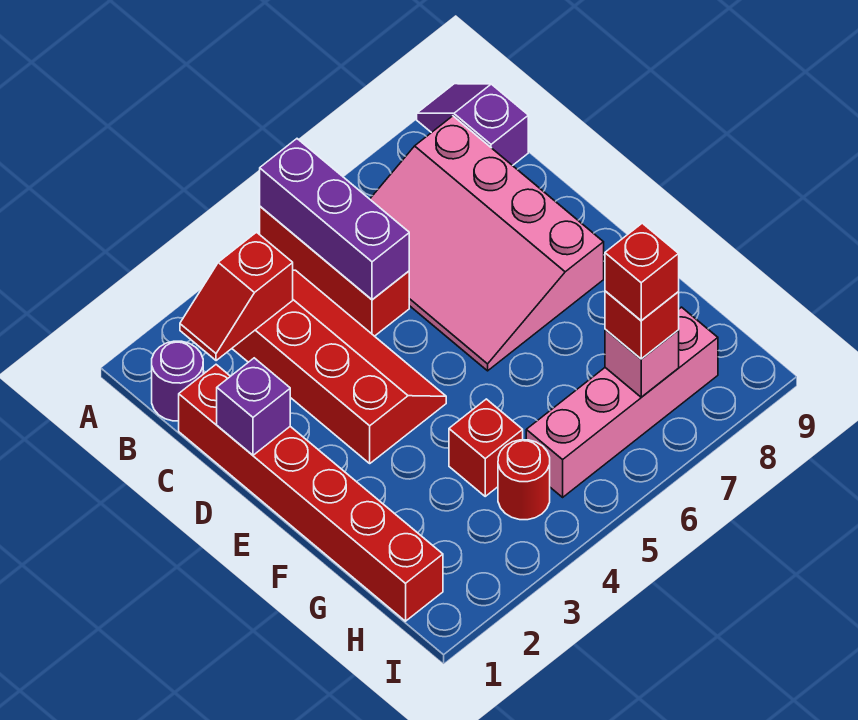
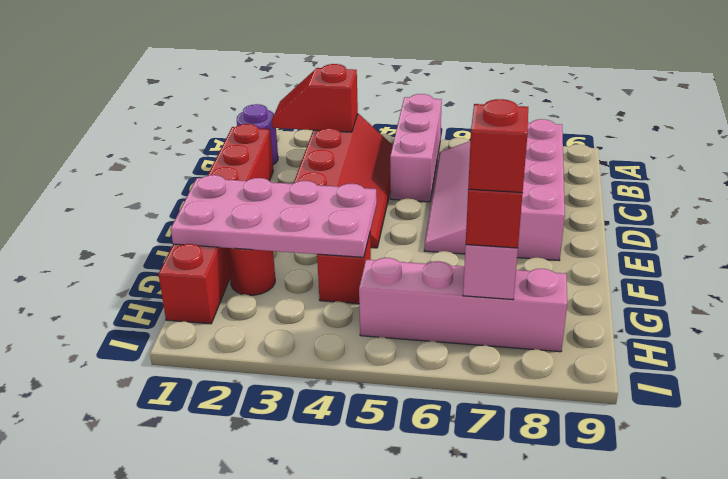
red brick A5:C5 level 1 -> pink brick A5:C5 level 1
purple brick A5:C5 level 2 -> none
purple slope A9:B9 level 1 top B -> none
purple brick D1 level 2 -> none
none -> pink plate F1:G4 level 2
red round brick H4 level 1 -> red round brick G2 level 1

